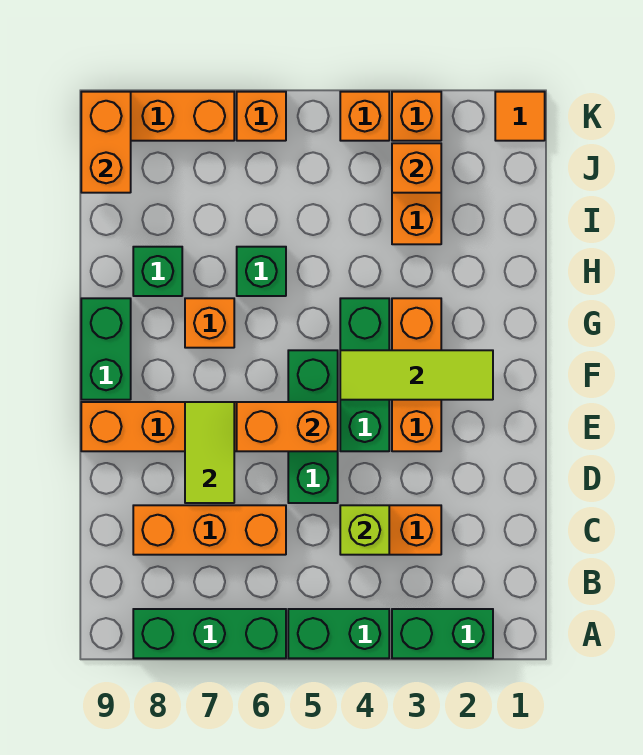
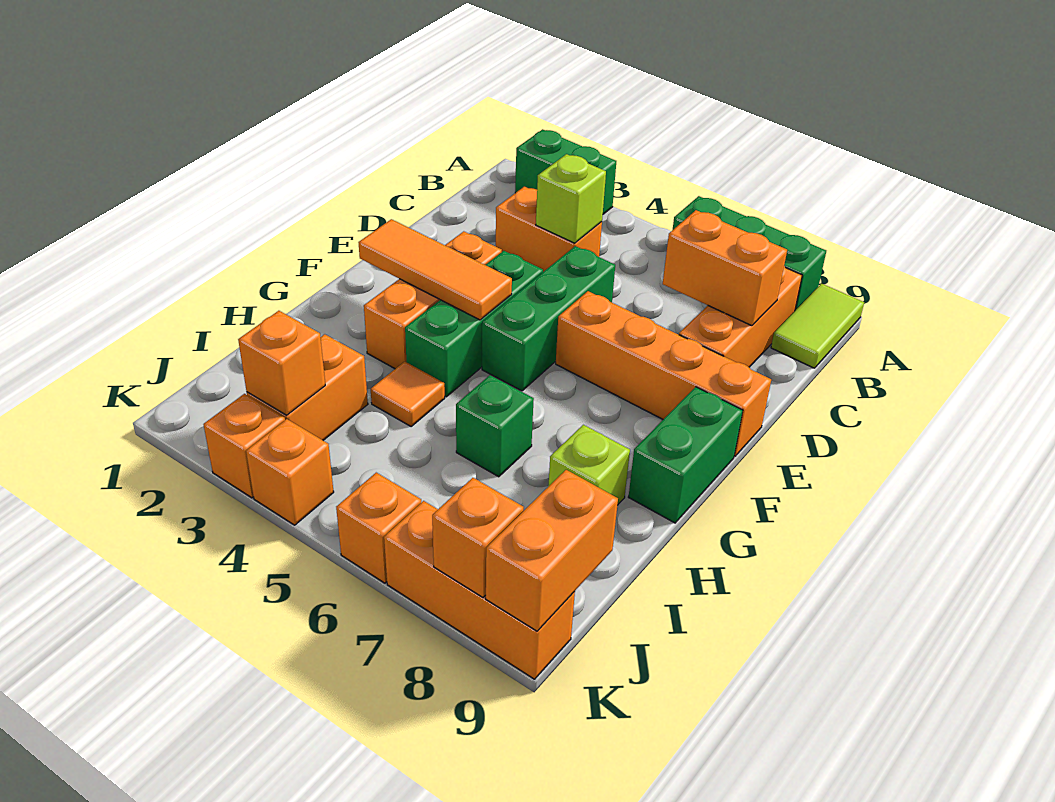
green brick A4:A5 level 1 -> none
orange brick C6:C8 level 1 -> orange brick B8:D8 level 1
lime tile D7:E7 level 2 -> lime tile A9:B9 level 1
orange brick E5:E6 level 2 -> orange brick C7:C8 level 2
lime tile F2:F4 level 2 -> orange tile F2:F4 level 2
orange brick G7 level 1 -> orange brick K8 level 2
green brick H8 level 1 -> lime brick H8 level 1
orange tile K1 level 1 -> orange tile H4 level 1

